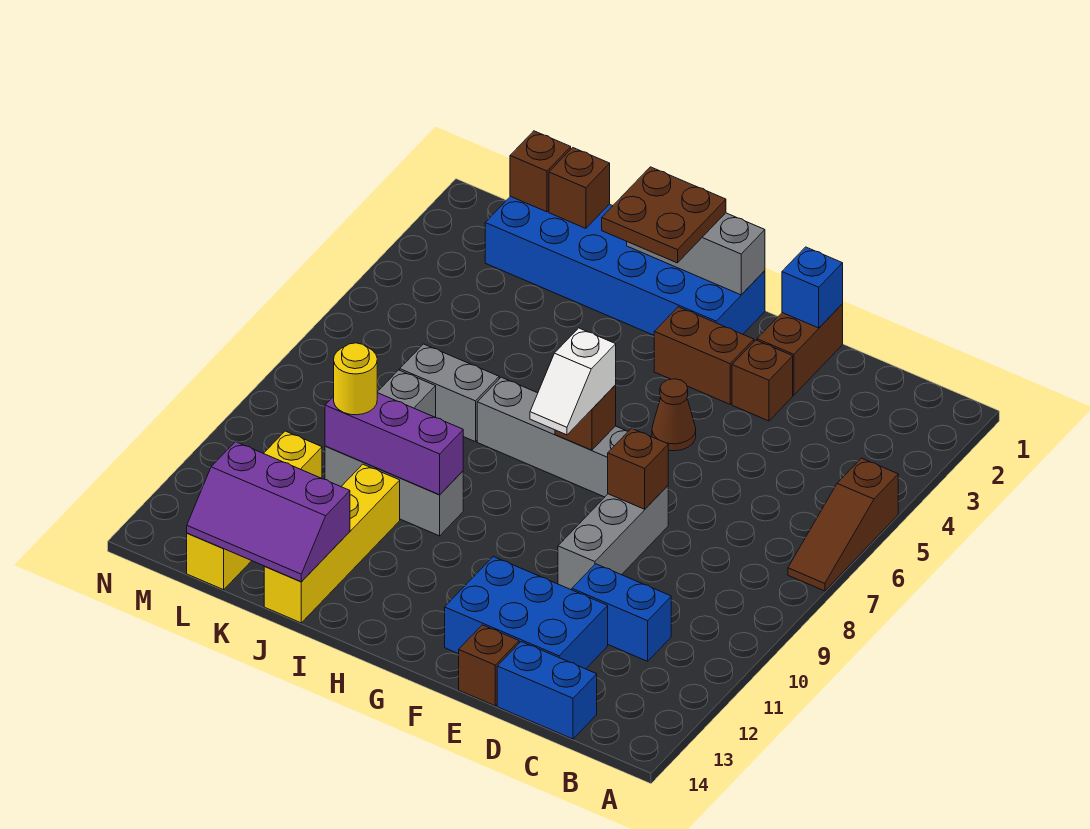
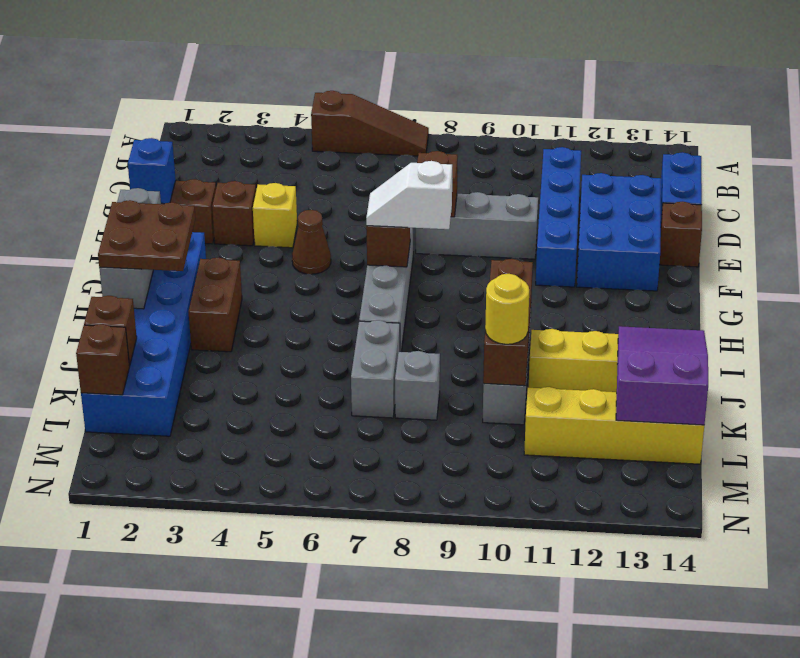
blue brick C11:D11 level 1 -> blue brick C11:F11 level 1
none -> yellow brick E4 level 1
brown brick F3:G3 level 1 -> brown brick H3:I3 level 1
white slope G7:G8 level 3 top 7 -> white slope G7:G8 level 3 top 8
purple brick I10:K10 level 2 -> brown brick I10:K10 level 2
purple slope J13:L14 level 2 top 13 -> purple slope J13:L14 level 2 top L

